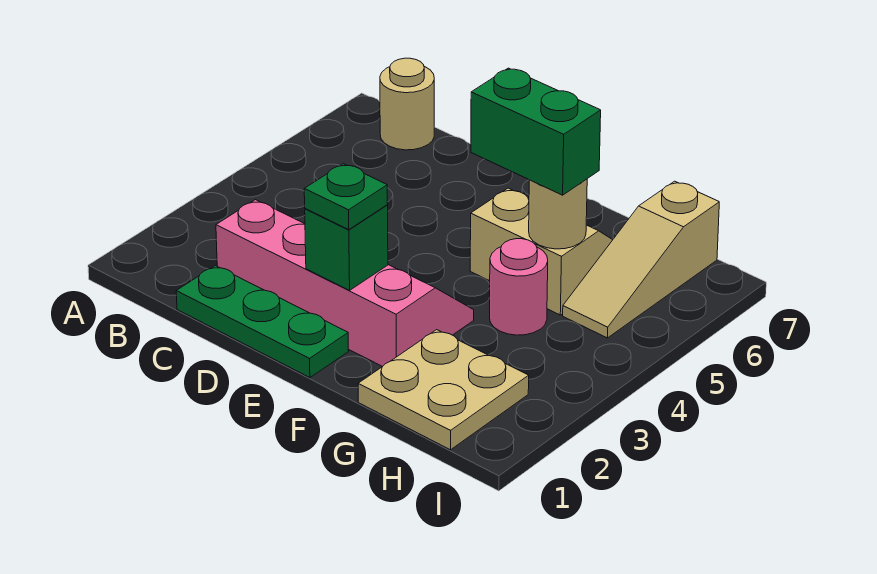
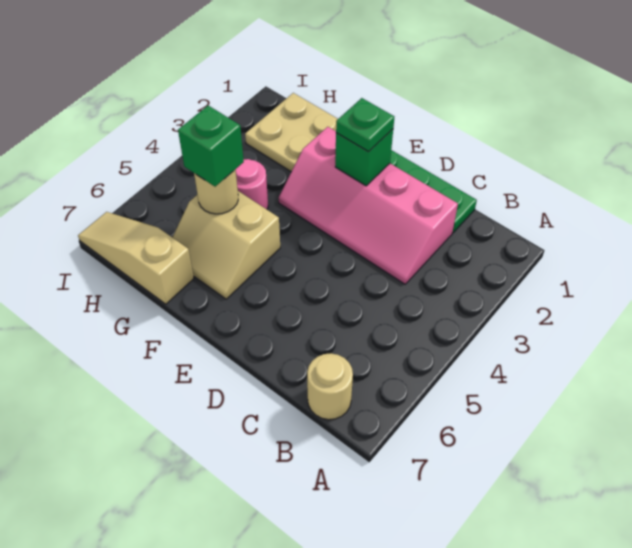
green brick F5:G5 level 3 -> green brick G5 level 3
tan slope H5:H7 level 1 top 7 -> tan slope G7:I7 level 1 top G

